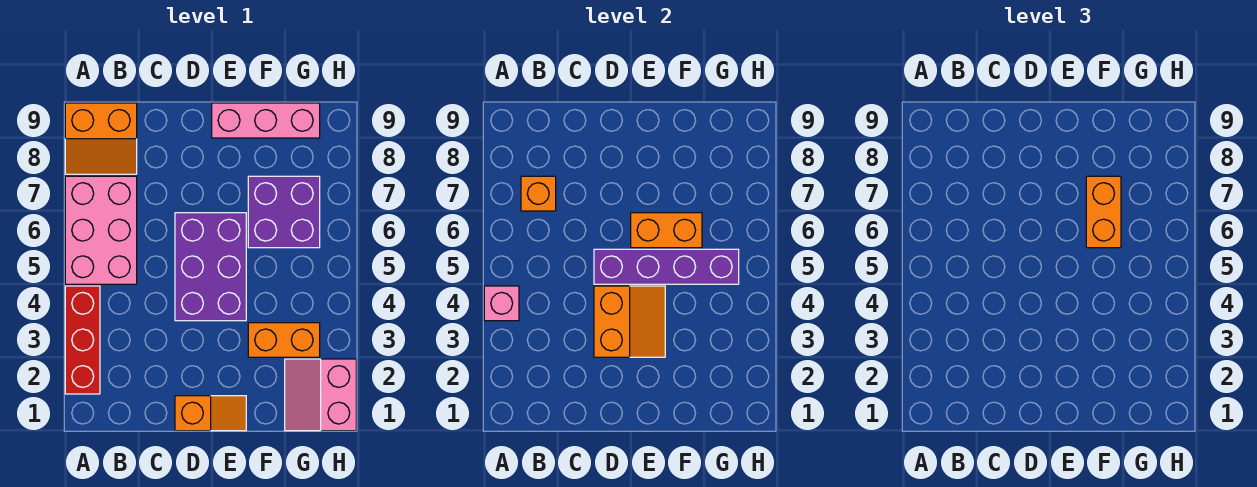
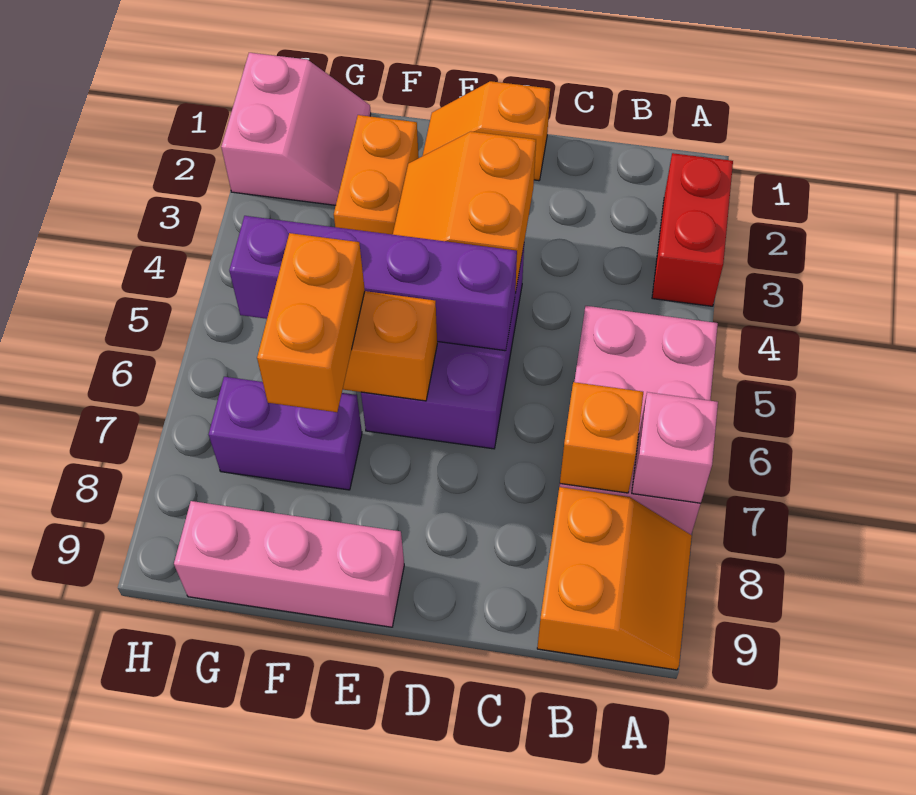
red brick A2:A4 level 1 -> red brick A2:A3 level 1
pink brick A4 level 2 -> pink brick A7 level 2
orange slope A8:B9 level 1 top 9 -> orange slope A8:B9 level 1 top B
orange brick F3:G3 level 1 -> orange brick F2:F3 level 1
purple brick F6:G7 level 1 -> purple brick F7:G7 level 1

